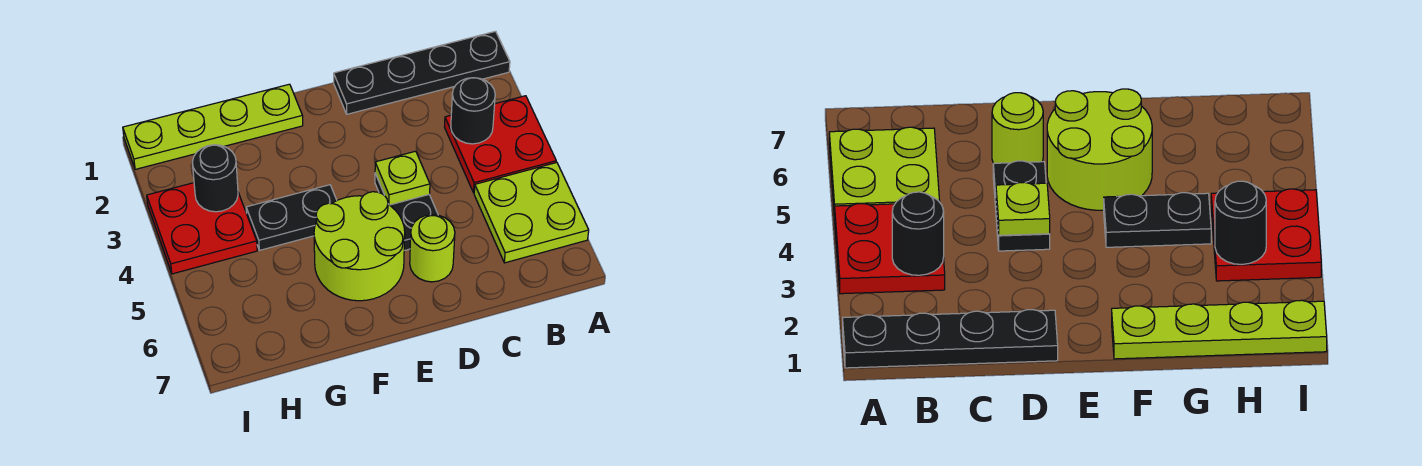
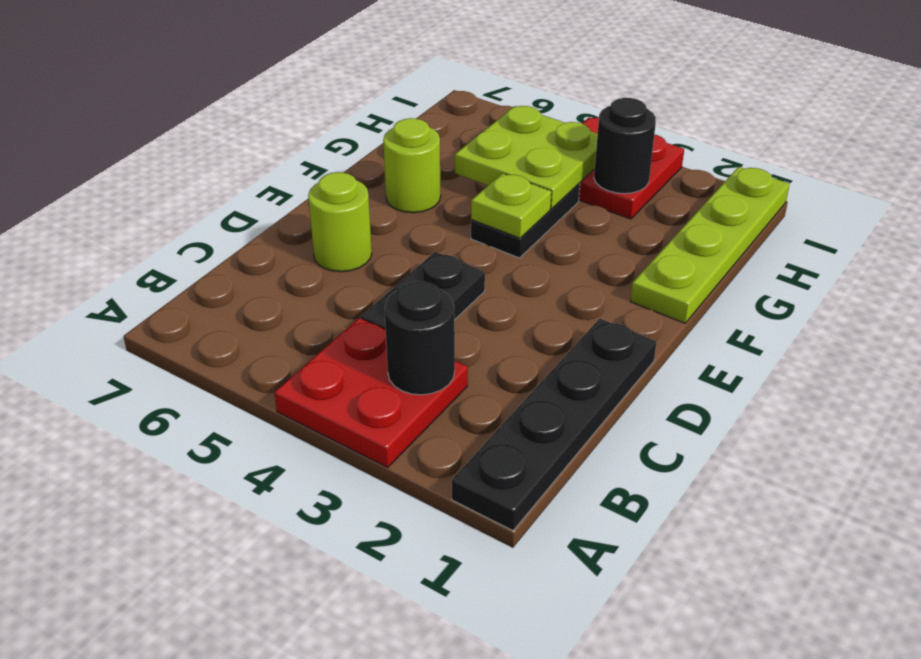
lime plate A5:B6 level 1 -> lime plate G4:H5 level 2
black plate D4:D5 level 1 -> black plate C4:D4 level 1
lime plate D4 level 2 -> lime plate F4 level 2
lime round brick E5:F6 level 1 -> lime round brick F6 level 1

